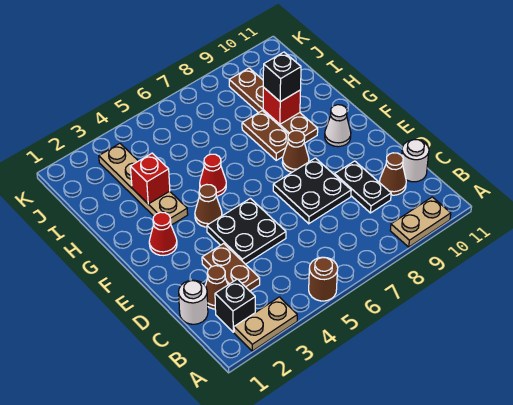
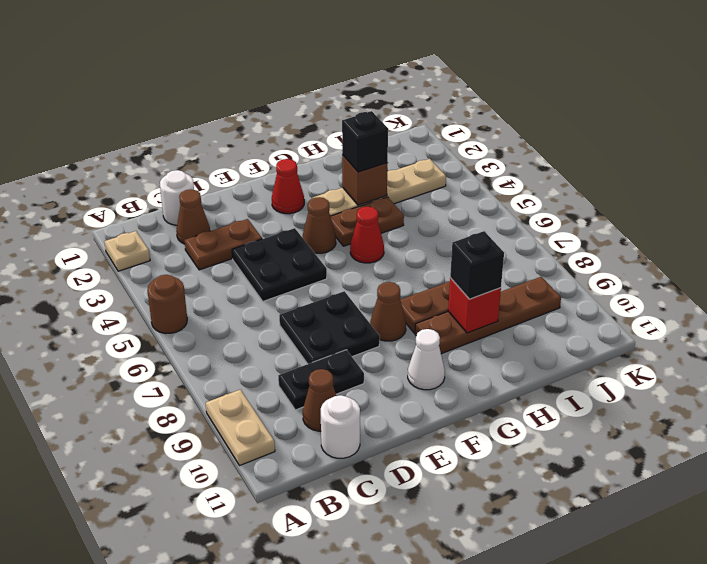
tan plate A2:A3 level 1 -> tan plate A2 level 1
black brick B2 level 1 -> black brick H3 level 3
none -> brown plate G4:H4 level 1
red brick H3 level 2 -> brown brick H3 level 2

